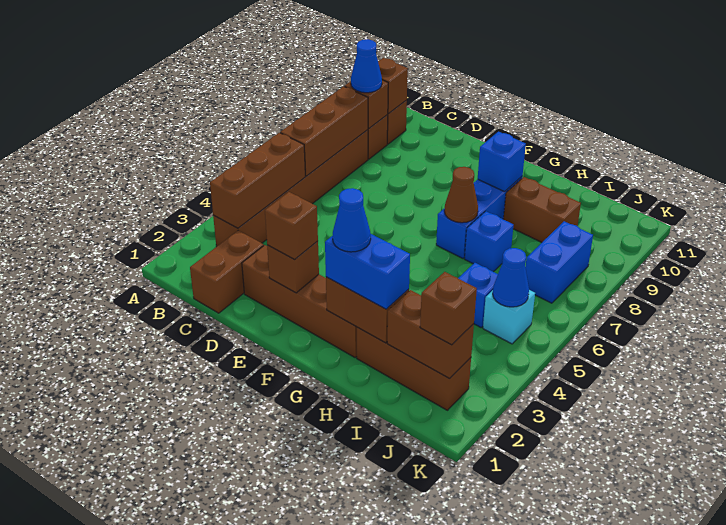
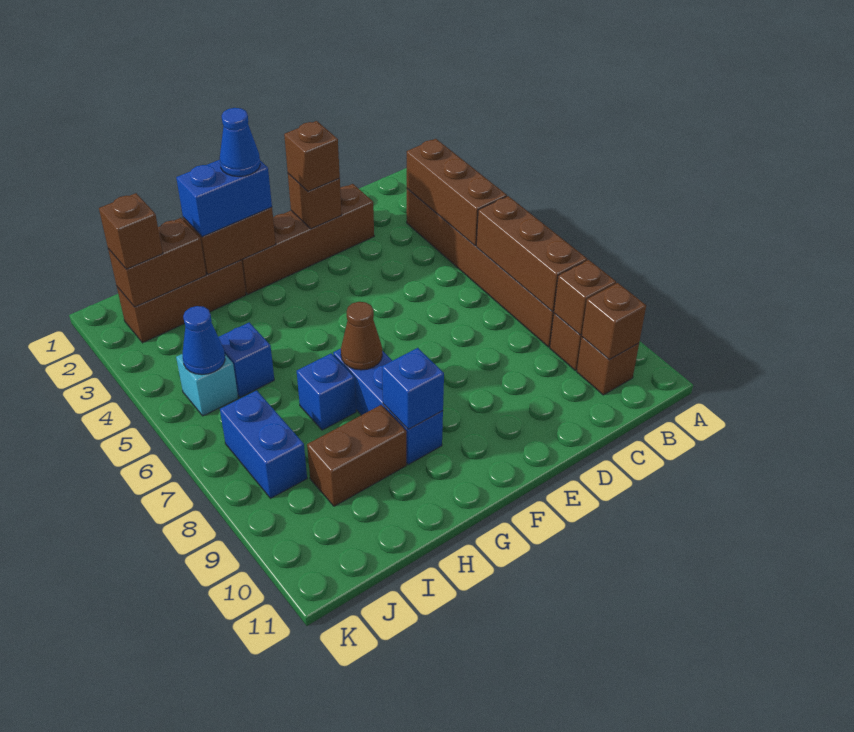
blue cone B9 level 3 -> none
brown brick C1:C2 level 1 -> none

